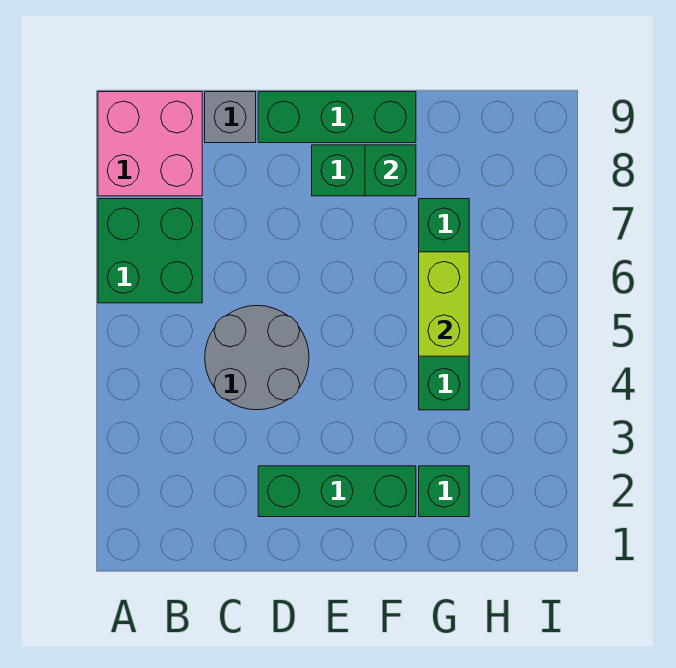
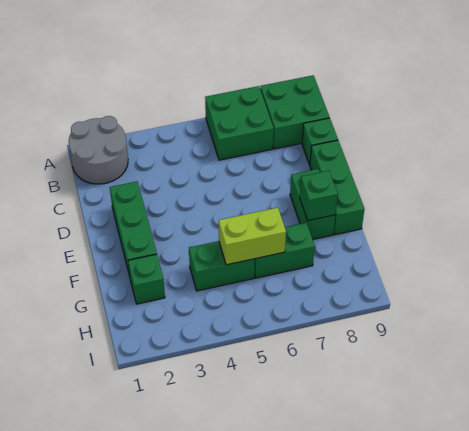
pink brick A8:B9 level 1 -> green brick A8:B9 level 1
grey round brick C4:D5 level 1 -> grey round brick A1:B2 level 1
grey brick C9 level 1 -> green brick C9 level 1

